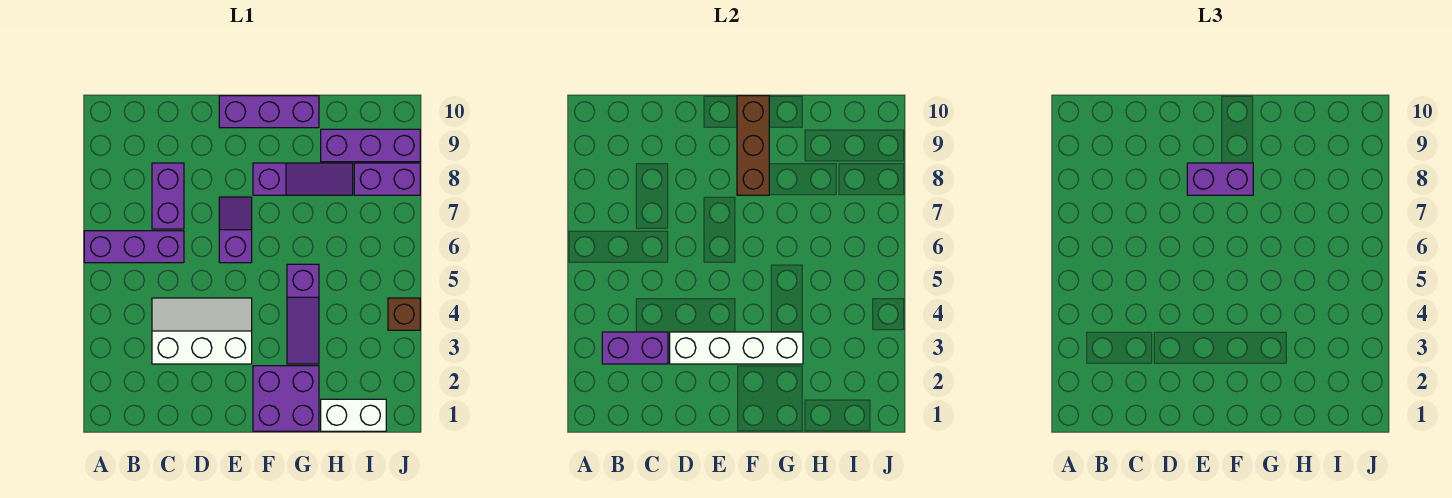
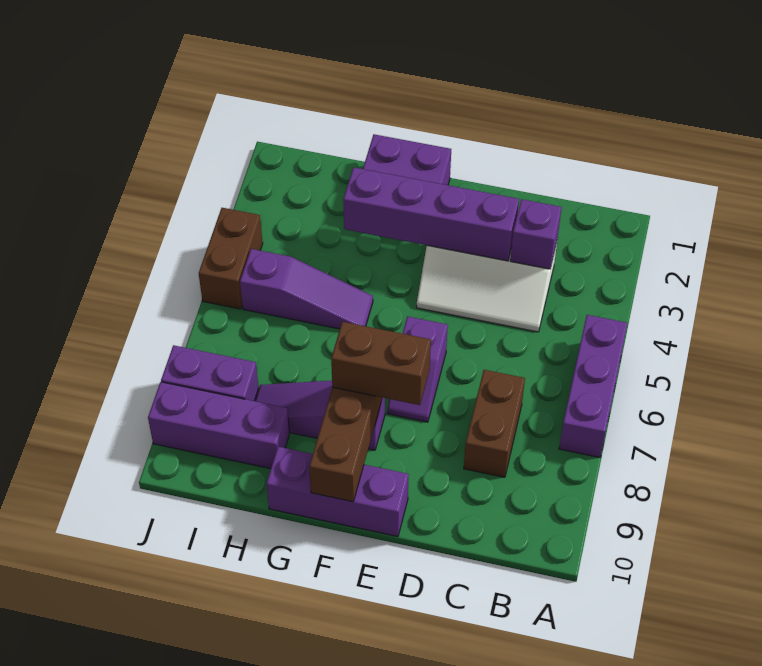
purple brick A6:C6 level 1 -> purple brick A5:A7 level 1
purple brick B3:C3 level 2 -> purple brick C3 level 2
purple brick C7:C8 level 1 -> brown brick C7:C8 level 1
white brick D3:G3 level 2 -> purple brick D3:G3 level 2
purple brick E8:F8 level 3 -> brown brick E8:F8 level 3
purple slope G3:G5 level 1 top 5 -> purple slope G5:I5 level 1 top I
white brick H1:I1 level 1 -> none
brown brick J4 level 1 -> brown brick J4:J5 level 1

